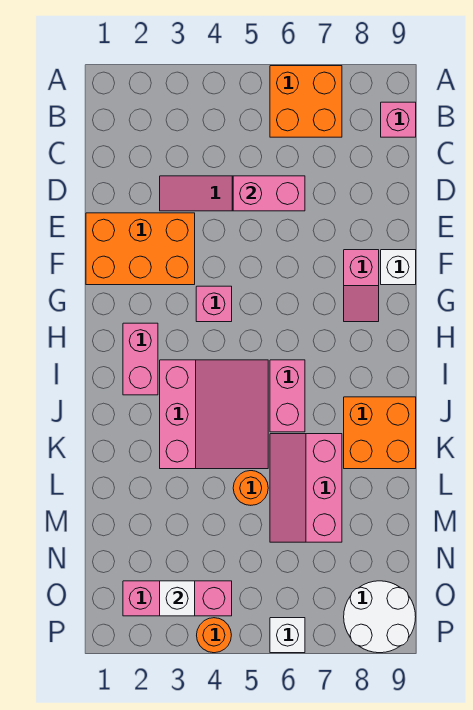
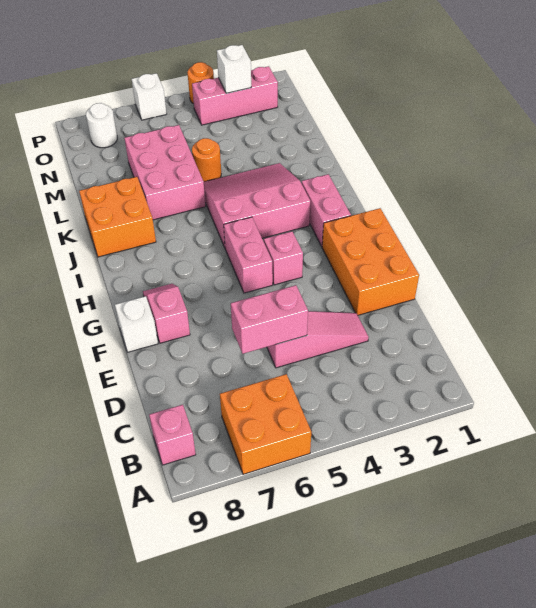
orange brick E1:F3 level 1 -> orange brick E1:G2 level 1
pink slope I3:K5 level 1 top 3 -> pink slope I3:K5 level 1 top I
pink brick I6:J6 level 1 -> pink brick G5:H5 level 1
pink slope K6:M7 level 1 top 7 -> pink brick K6:M7 level 1
white round brick O8:P9 level 1 -> white round brick O8 level 1

